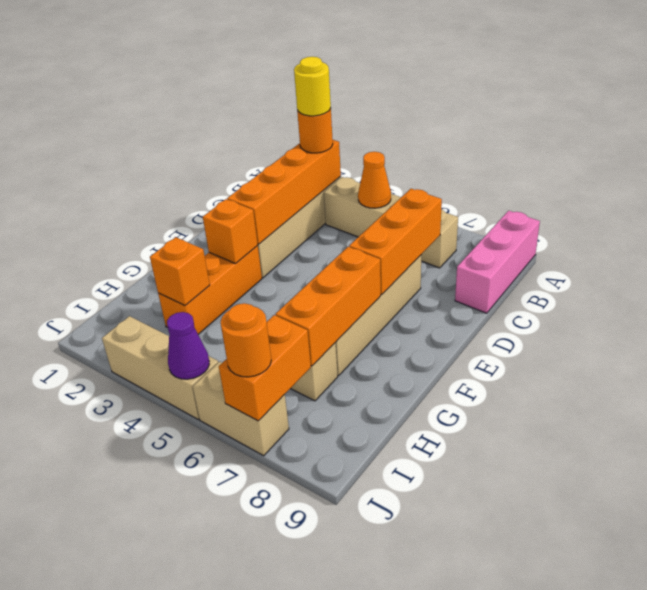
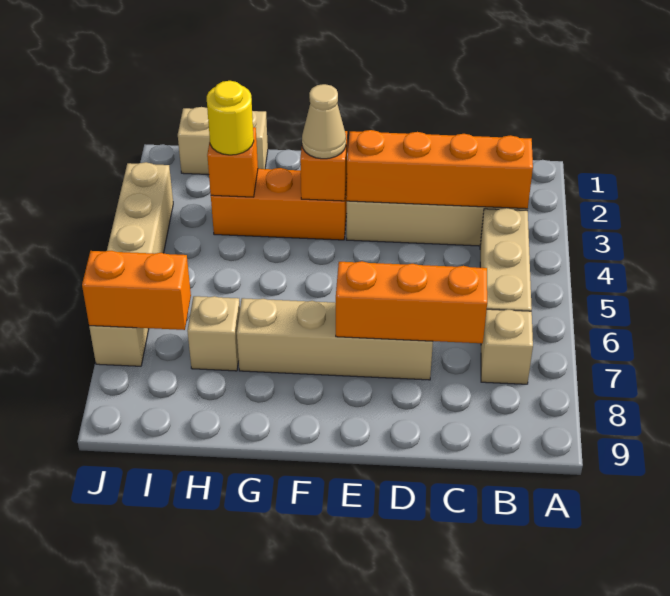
pink brick A9:C9 level 1 -> none
orange round brick B3 level 3 -> none
yellow round brick B3 level 4 -> yellow round brick H3 level 3
orange cone B5 level 2 -> none
none -> tan cone F3 level 3
orange brick F7:H7 level 2 -> none
none -> tan brick H1:I1 level 1
purple cone J5 level 2 -> none
orange round brick J7 level 3 -> none

